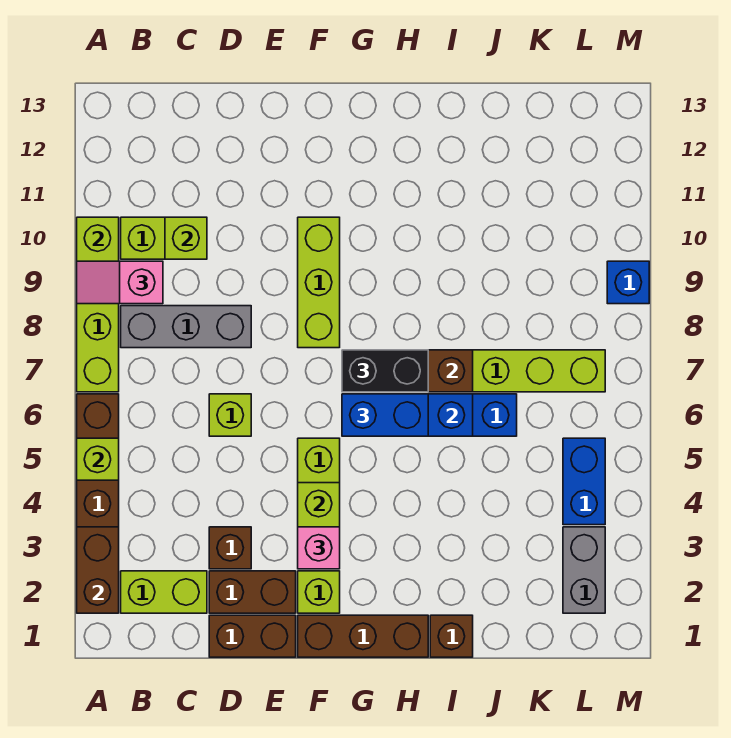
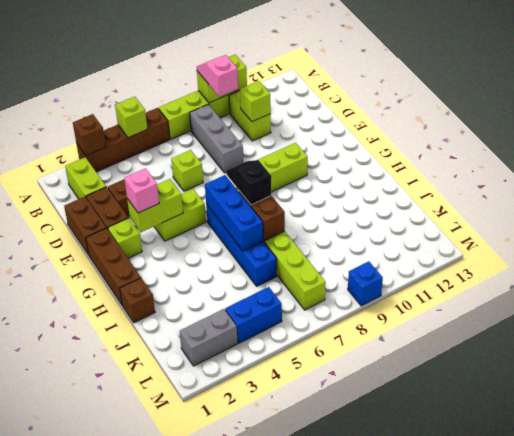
brown brick A2:A3 level 2 -> brown brick A3 level 2
blue brick G6:H6 level 3 -> none
black brick G7:H7 level 3 -> black slope G7:H7 level 3 top H

